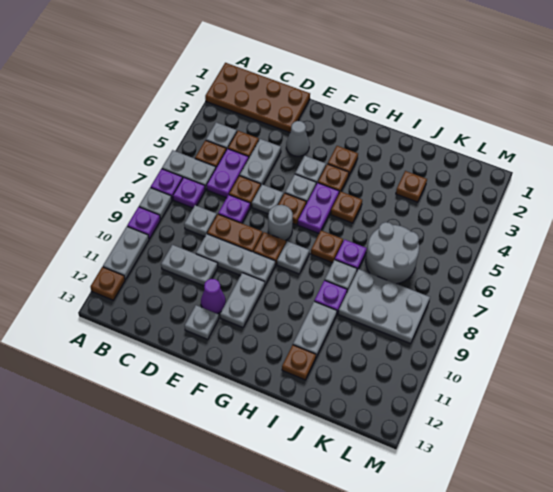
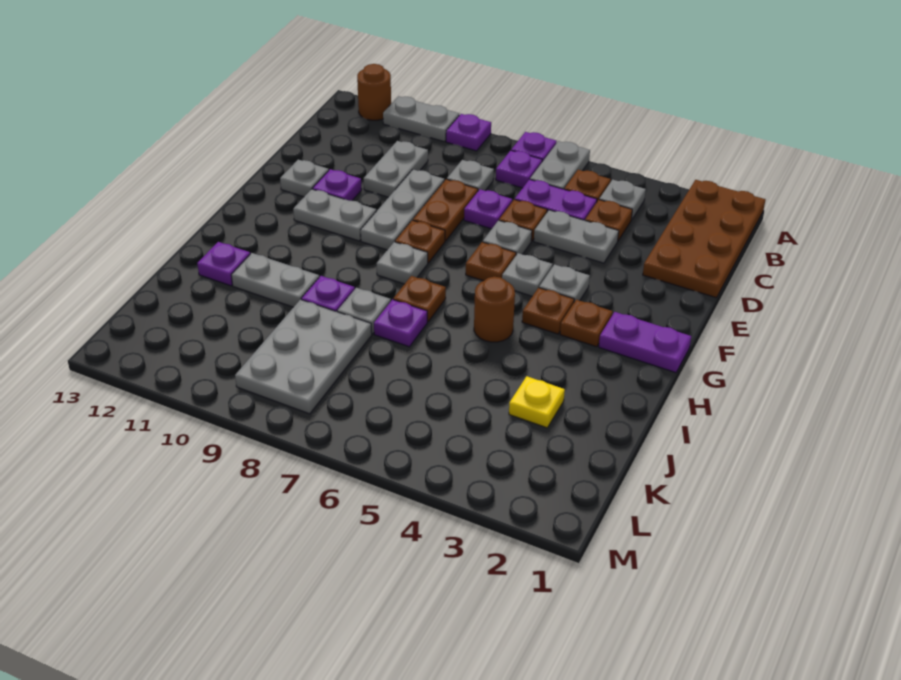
grey plate A8 level 1 -> none
brown plate A12 level 1 -> brown round brick A12 level 1
grey cone E3 level 1 -> none
purple cone E11 level 1 -> purple plate E11 level 1
grey round brick F7 level 1 -> none
purple plate G5:G6 level 1 -> purple plate G1:G2 level 1
brown plate H5 level 1 -> brown round brick H5 level 1
brown plate I12 level 1 -> purple plate I12 level 1
brown plate J3 level 1 -> yellow plate J3 level 1
grey round brick J6:K7 level 1 -> none

